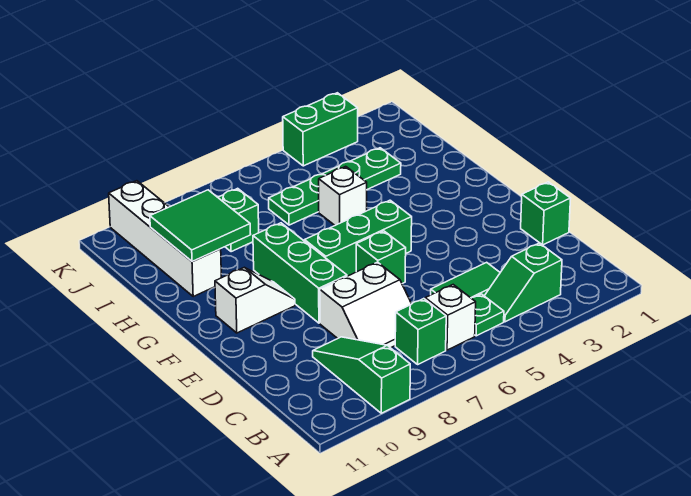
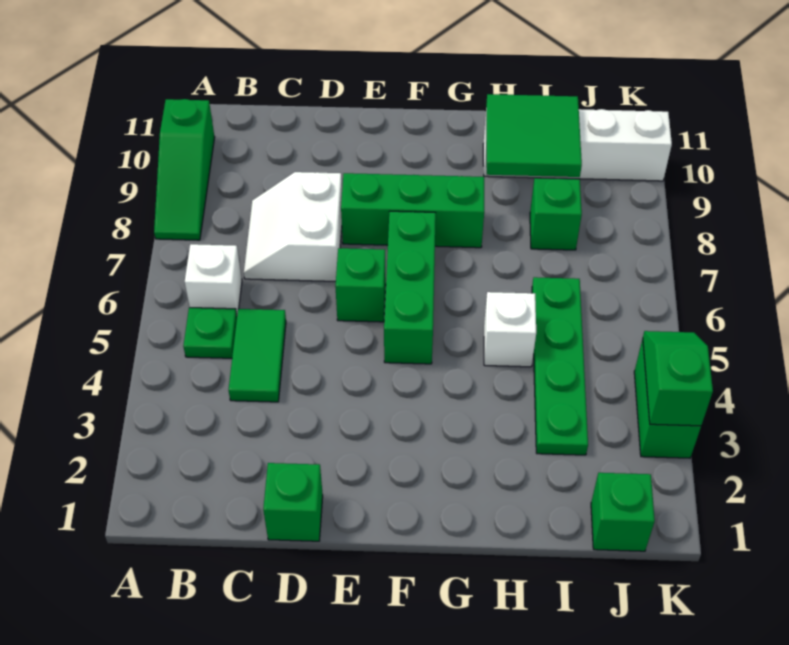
green slope A9:C9 level 1 top A -> green slope A8:A10 level 1 top 10
green slope B3:B4 level 1 top 3 -> green slope K3:K4 level 2 top 3
green brick B7 level 1 -> green brick J1 level 1
white slope F9:F10 level 1 top 10 -> none

